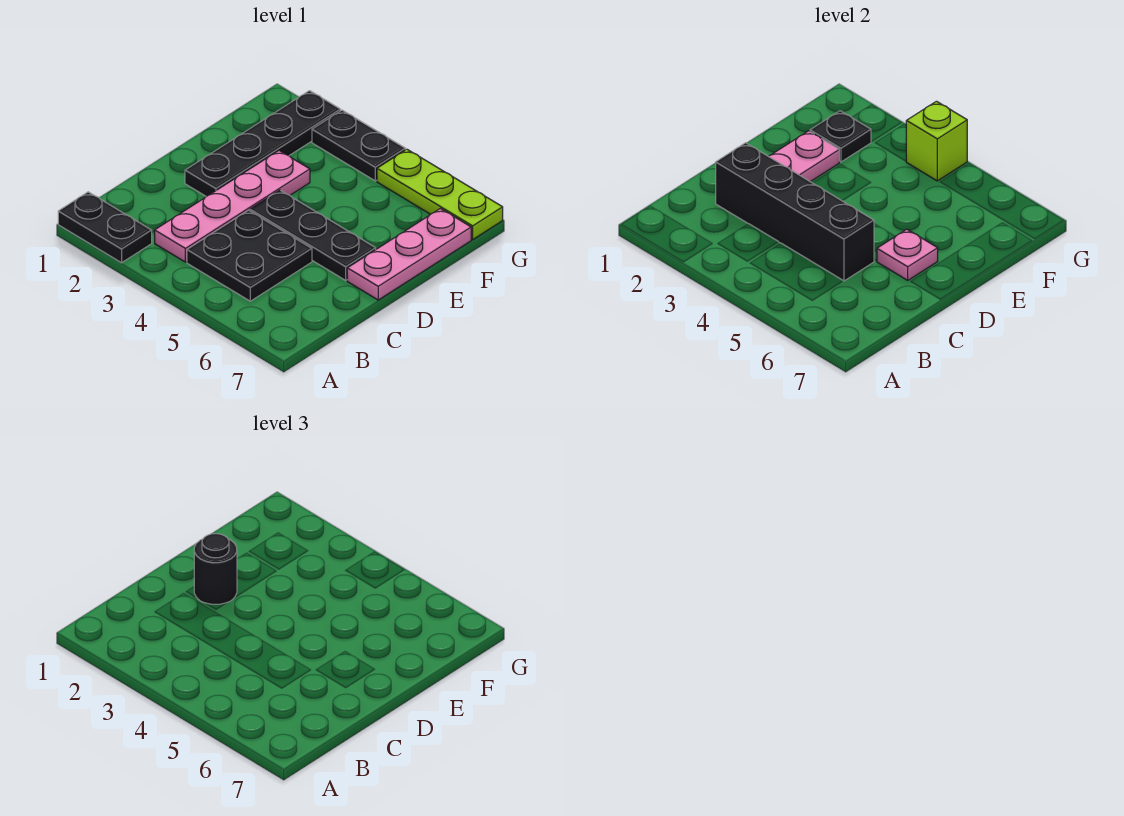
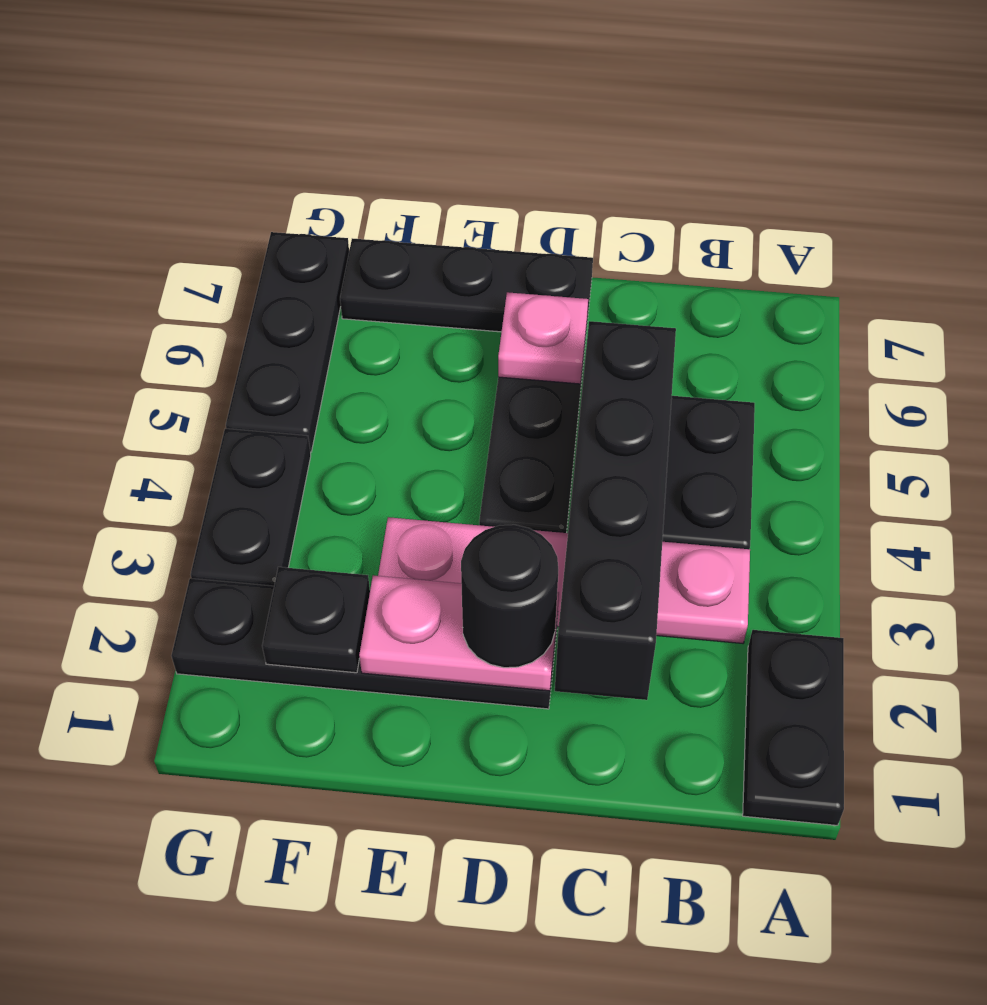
pink plate D7:F7 level 1 -> black plate D7:F7 level 1
lime brick G4 level 2 -> none
lime plate G5:G7 level 1 -> black plate G5:G7 level 1

